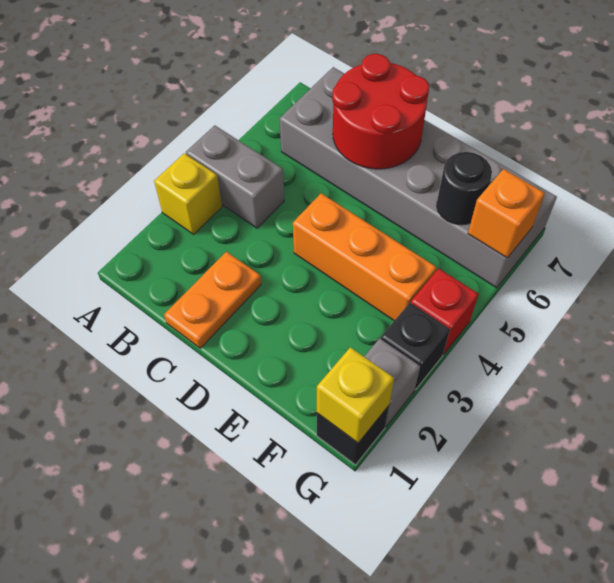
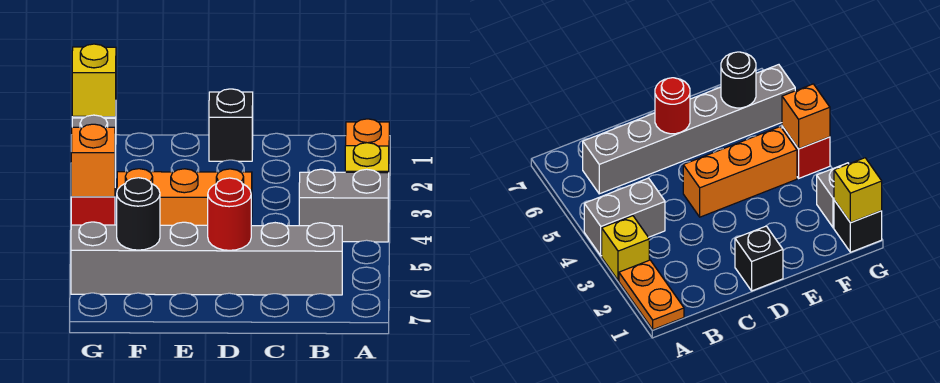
grey brick B6:G7 level 1 -> grey brick B6:G6 level 1
orange plate C1:C2 level 1 -> orange plate A1:A2 level 1
red round brick C6:D7 level 2 -> red round brick D6 level 2
black brick G3 level 1 -> black brick D1 level 1
orange brick G6 level 2 -> orange brick G4 level 2

